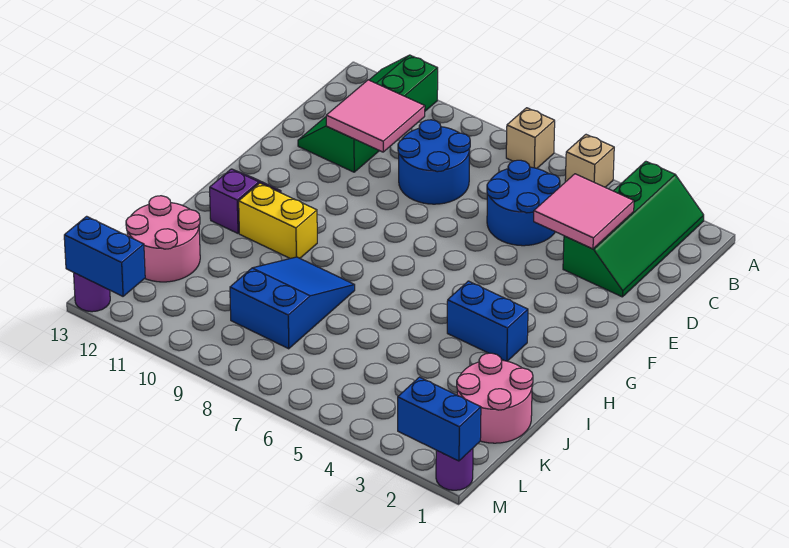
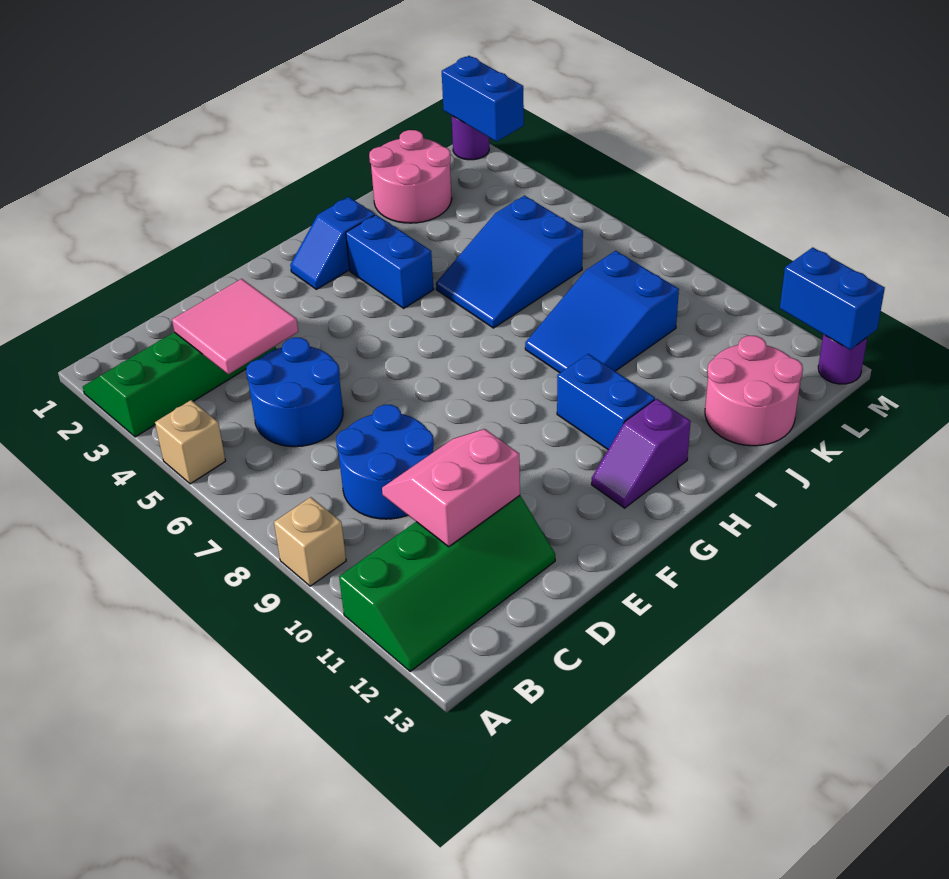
tan brick A7 level 1 -> tan brick A9 level 1
pink tile C10:D11 level 2 -> pink slope C10:D11 level 2 top 11
none -> blue slope G2:H2 level 1 top H
yellow brick H10:H11 level 1 -> blue brick H10:H11 level 1
none -> blue slope I5:K6 level 1 top K

